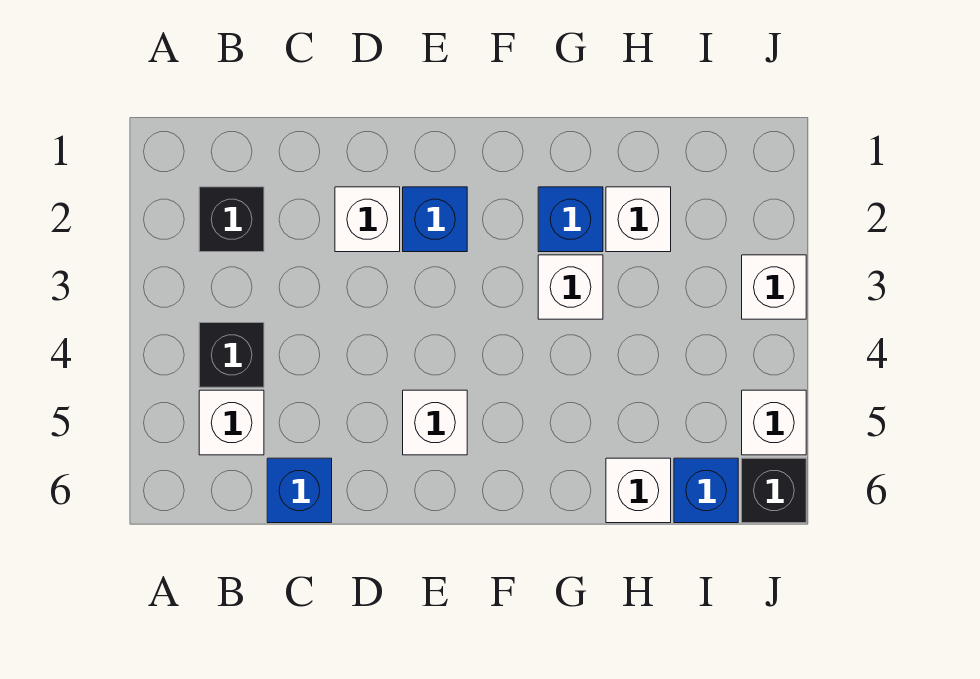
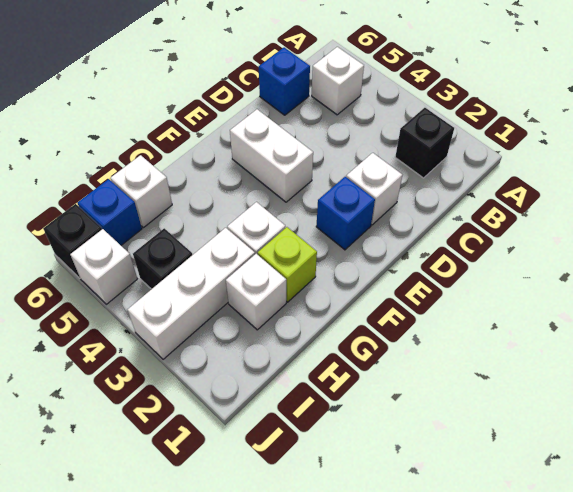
black brick B4 level 1 -> black brick I4 level 1
white brick E5 level 1 -> white brick E4:E5 level 1
blue brick G2 level 1 -> lime brick G2 level 1
white brick J3 level 1 -> white brick H3:J3 level 1

